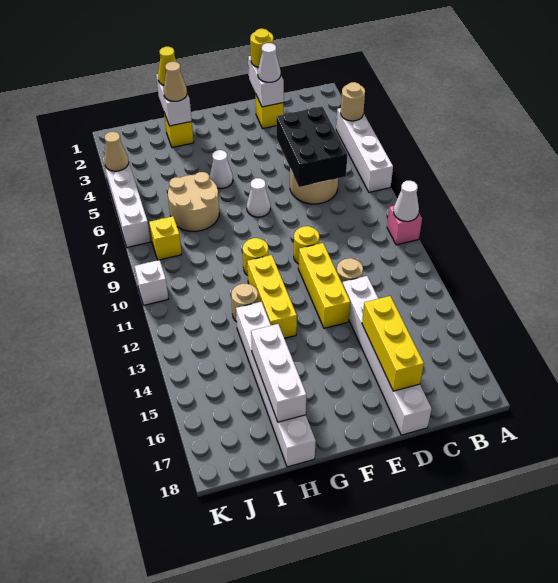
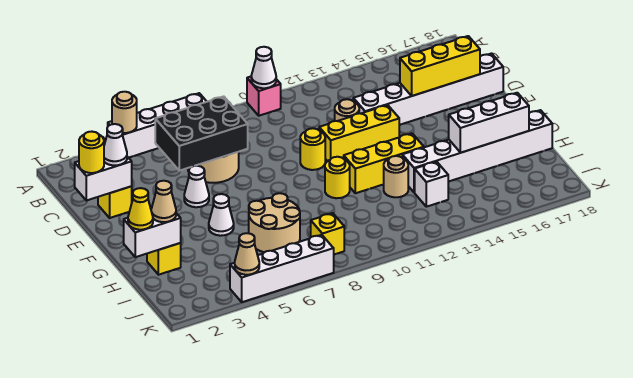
white cone F7 level 1 -> white cone E5 level 1
white brick K10 level 1 -> white brick I13 level 1

